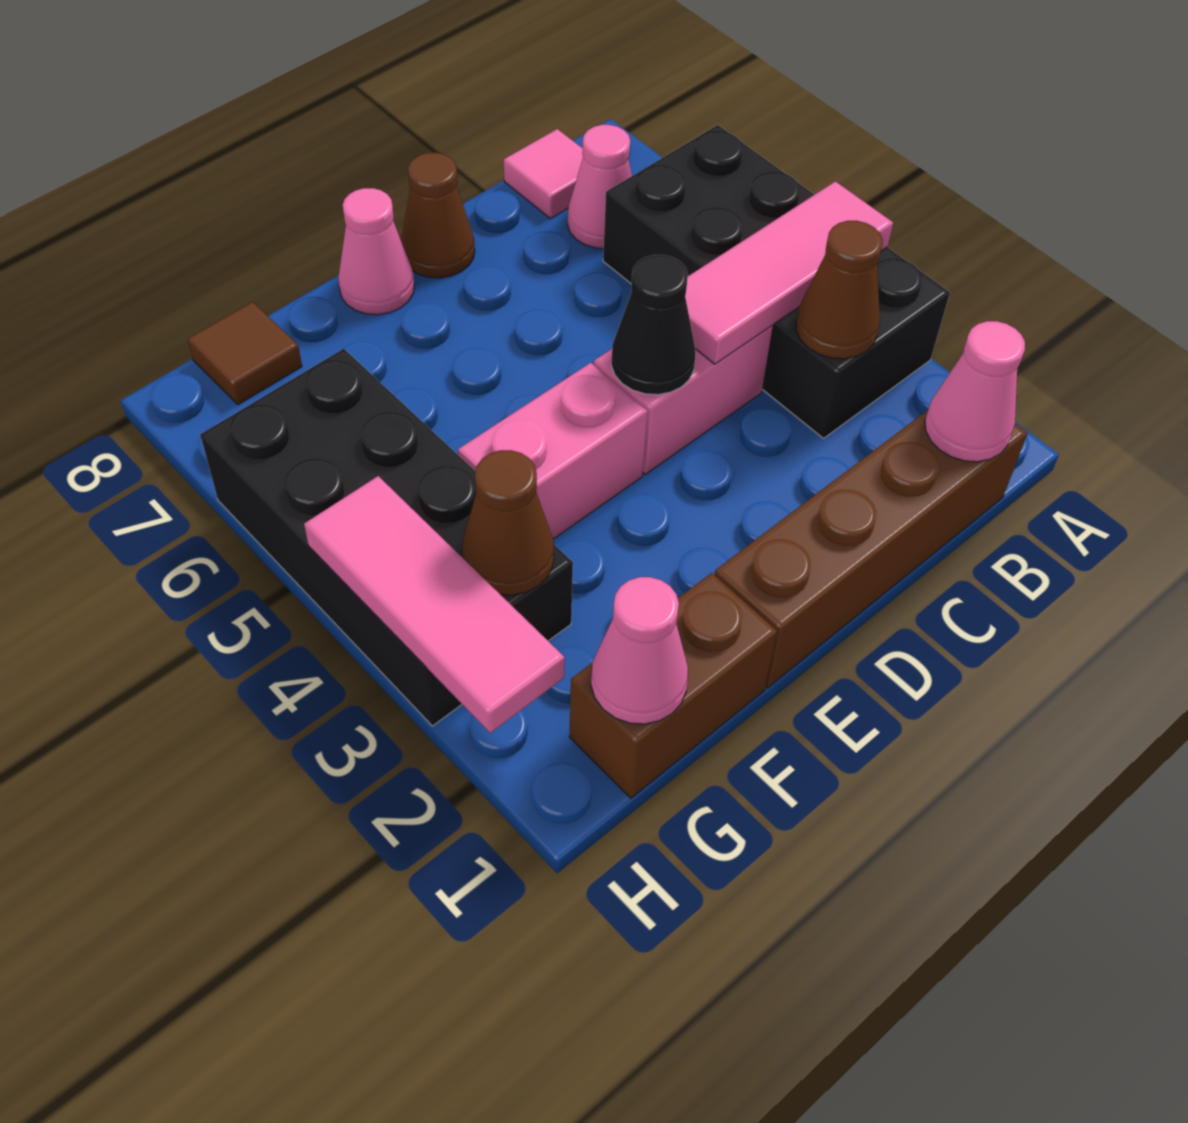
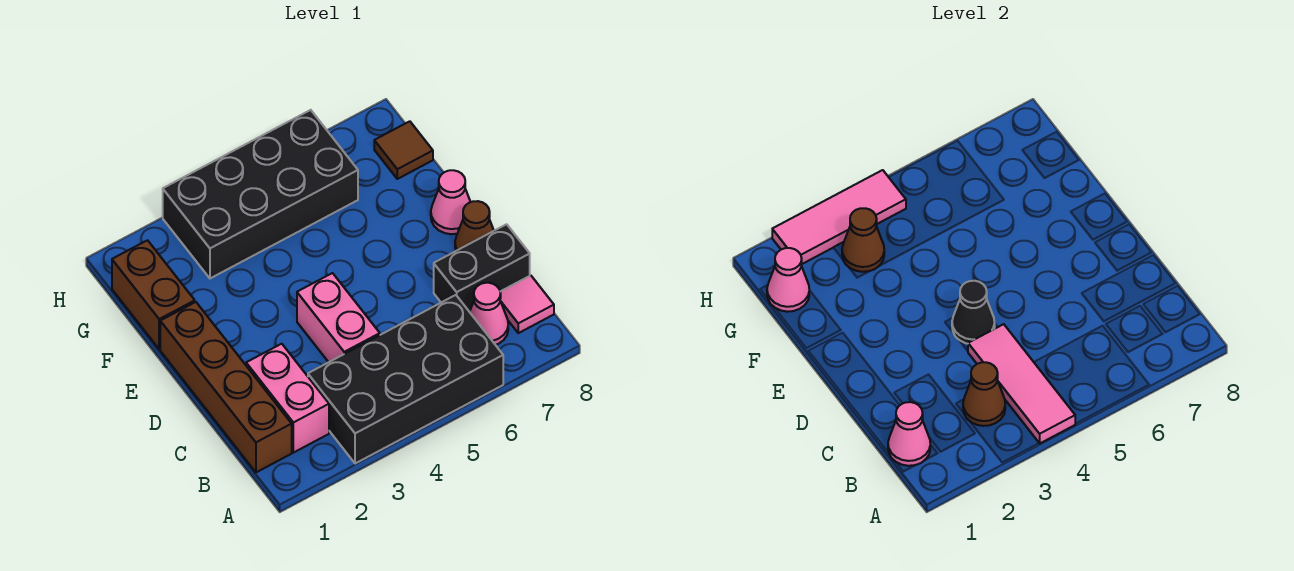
none -> black brick C7:C8 level 1
pink brick E4:F4 level 1 -> pink brick B2:C2 level 1

